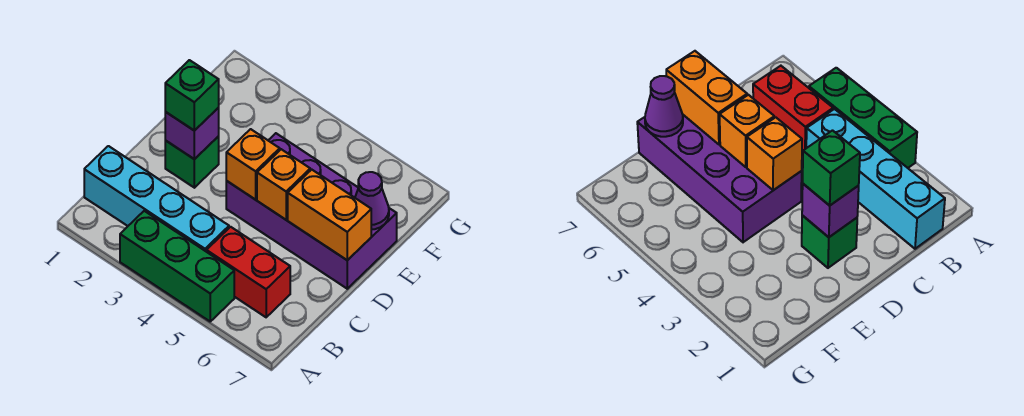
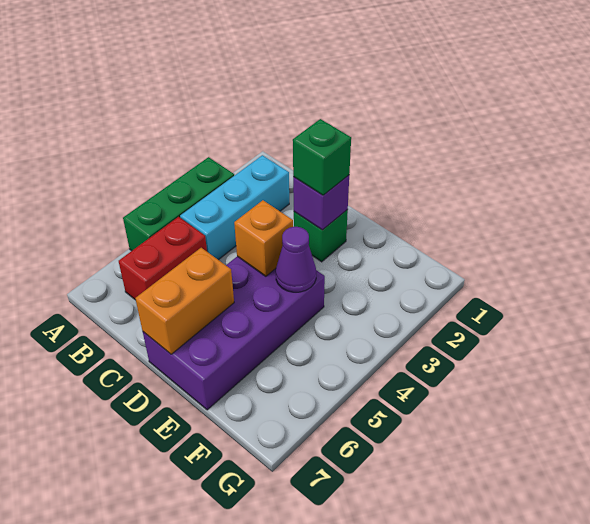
cyan brick B1:B4 level 1 -> cyan brick B2:B4 level 1
orange brick D5 level 2 -> none
purple cone E7 level 2 -> purple cone E4 level 2

